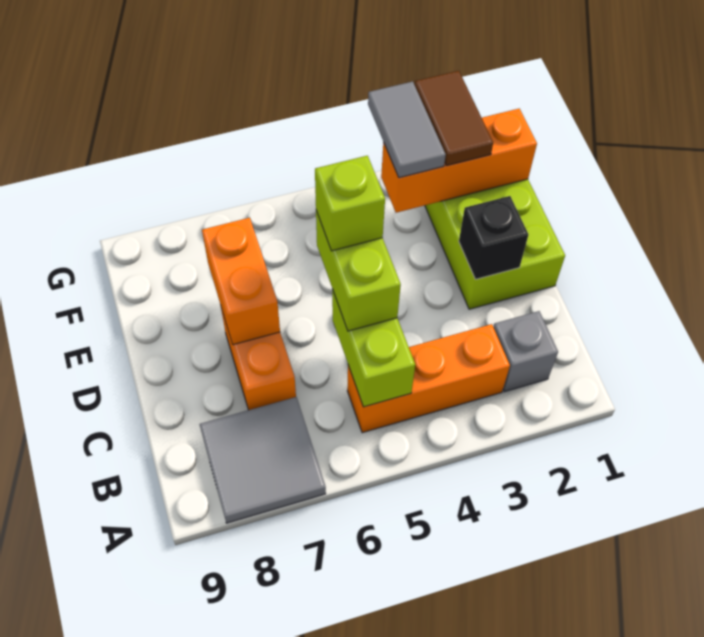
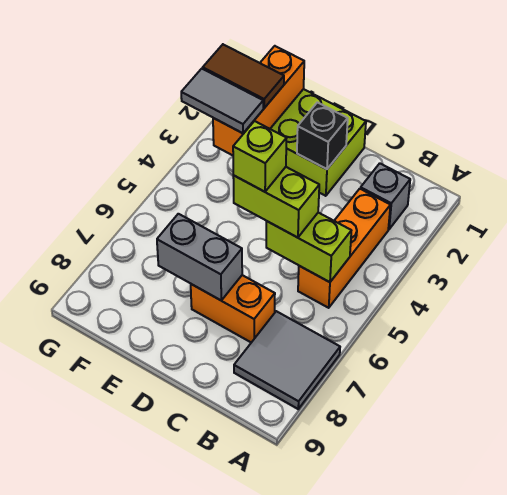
orange brick D7:E7 level 2 -> grey brick D7:E7 level 2

